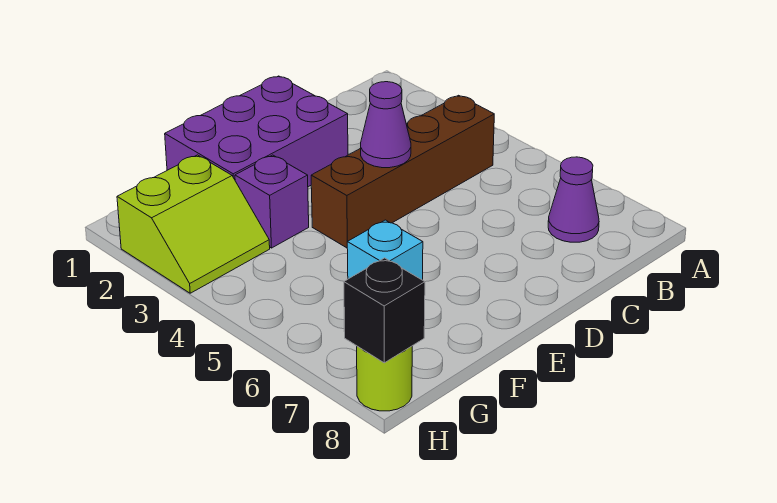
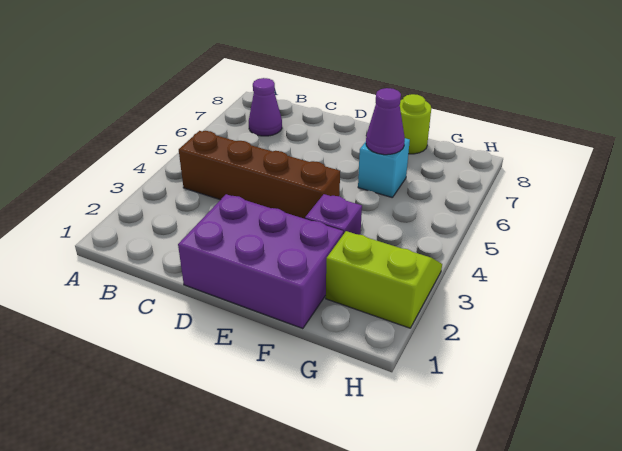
purple cone D4 level 2 -> purple cone F6 level 2
lime round brick H8 level 1 -> lime round brick F8 level 1
black brick H8 level 2 -> none

